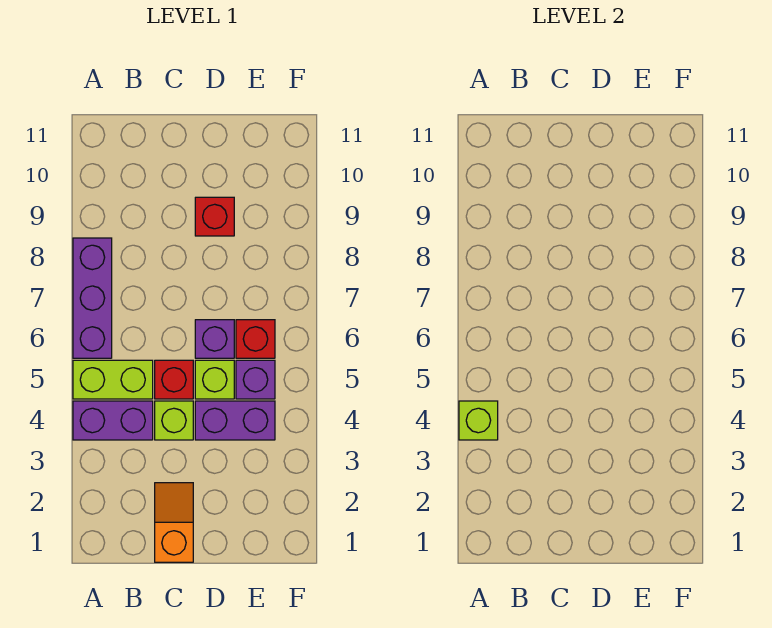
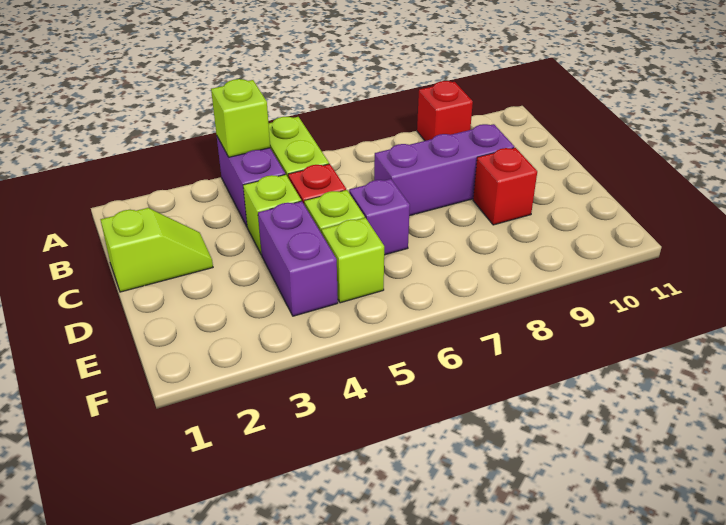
purple brick A6:A8 level 1 -> purple brick C7:C9 level 1
orange slope C1:C2 level 1 top 1 -> lime slope C1:C2 level 1 top 1
purple brick E5 level 1 -> lime brick E5 level 1
red brick E6 level 1 -> red brick A9 level 1

